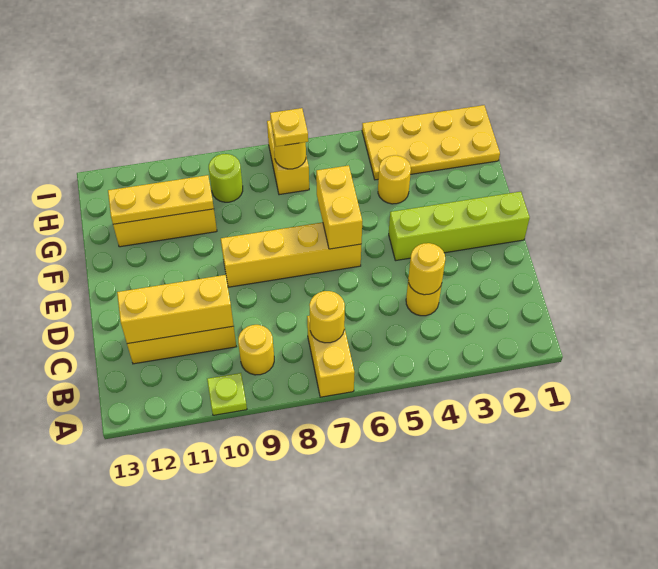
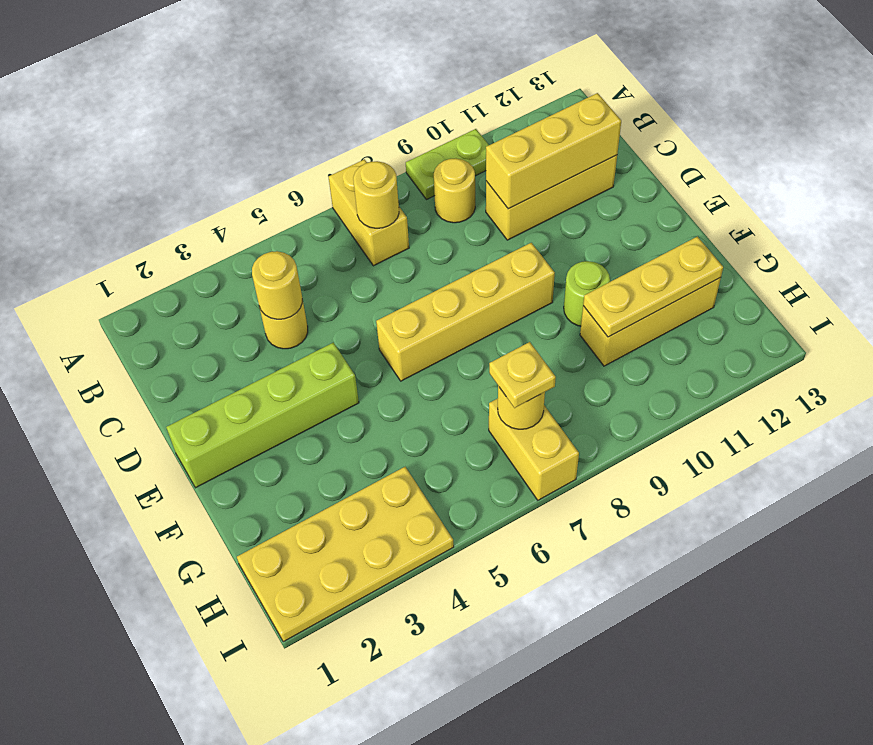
lime plate A10 level 1 -> lime plate A9:A10 level 1
yellow brick E6:F6 level 2 -> none
yellow round brick G4 level 1 -> none
lime round brick H9 level 1 -> lime round brick F10 level 1

